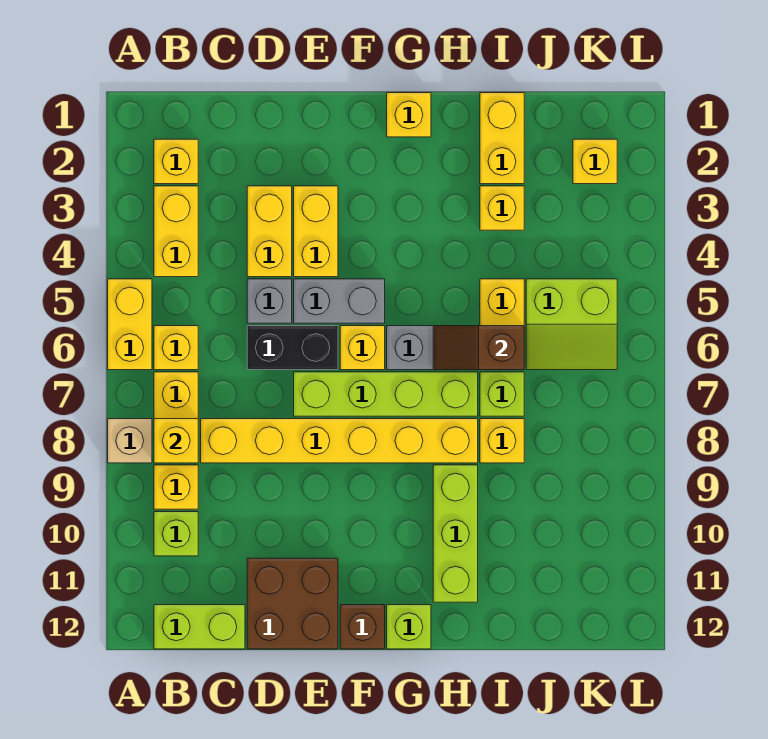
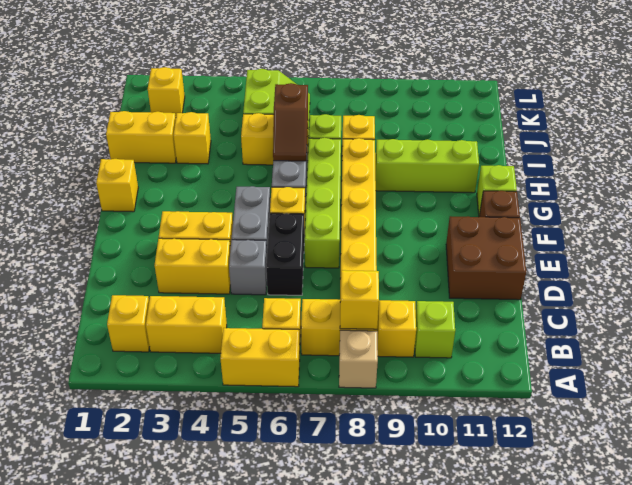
lime brick B12:C12 level 1 -> none

